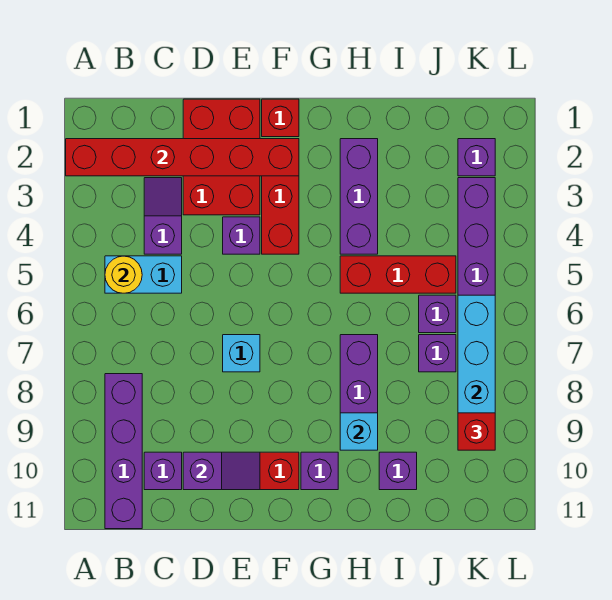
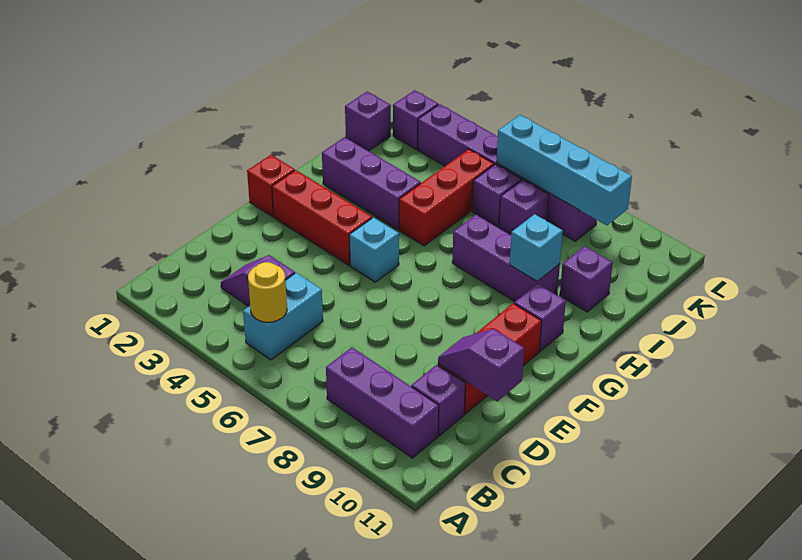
red brick A2:F2 level 2 -> none
purple brick B8:B11 level 1 -> purple brick B8:B10 level 1
red brick D1:E3 level 1 -> none
purple slope D10:E10 level 2 top D -> purple slope D10:D11 level 2 top 11
purple brick E4 level 1 -> purple brick J1 level 1
cyan brick E7 level 1 -> cyan brick F5 level 1
red brick K9 level 3 -> none

